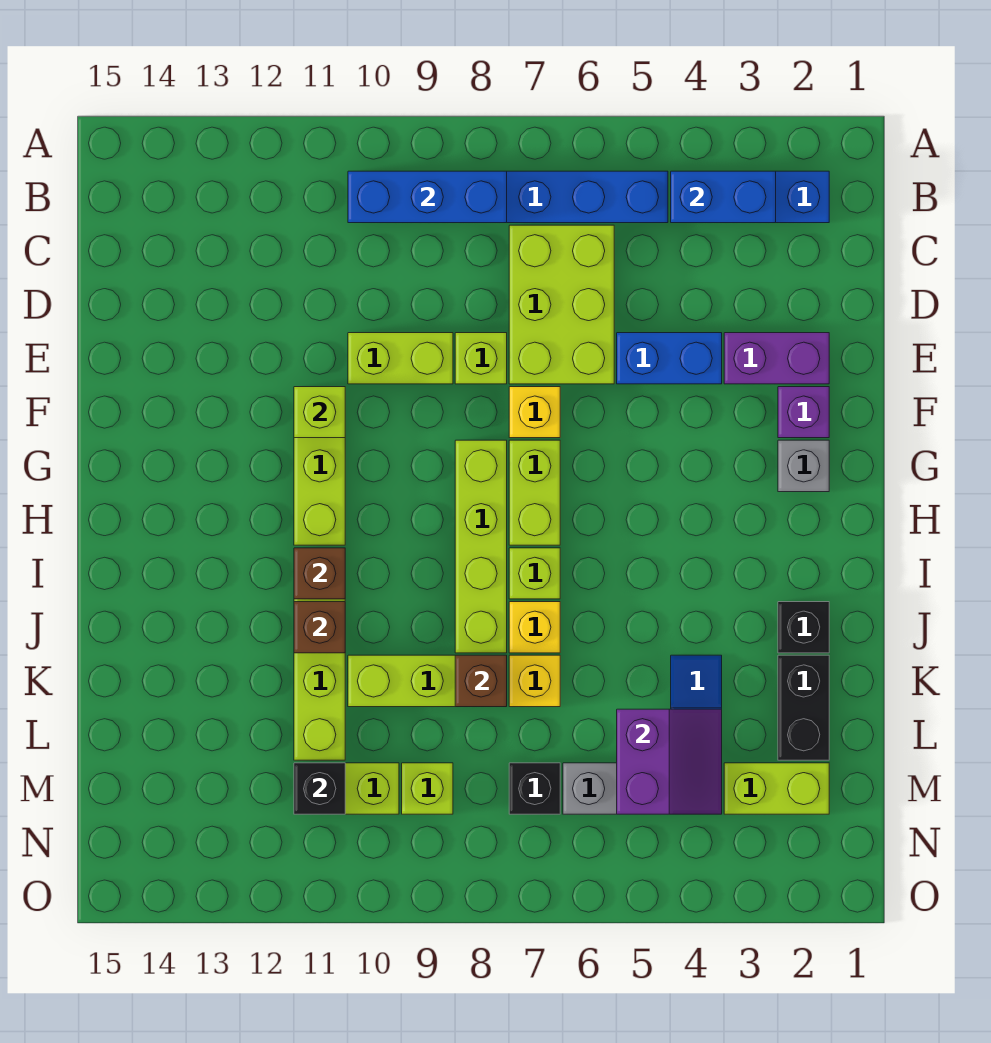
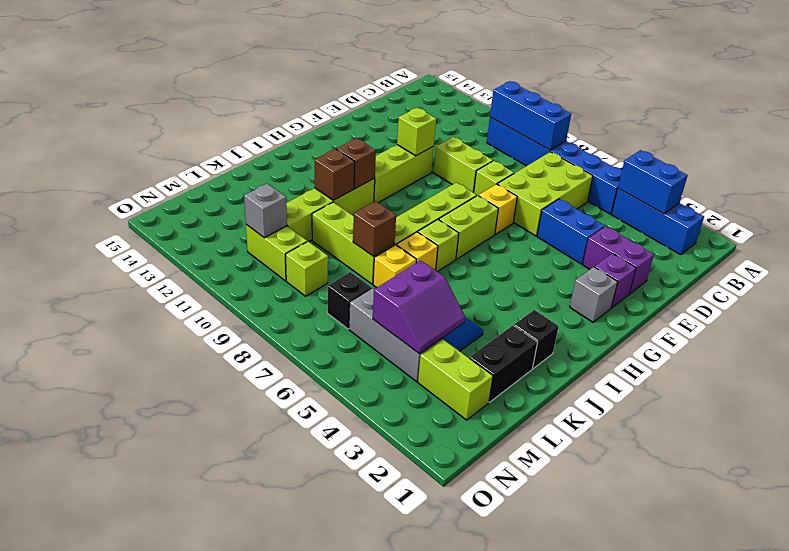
black brick M11 level 2 -> grey brick M11 level 2

